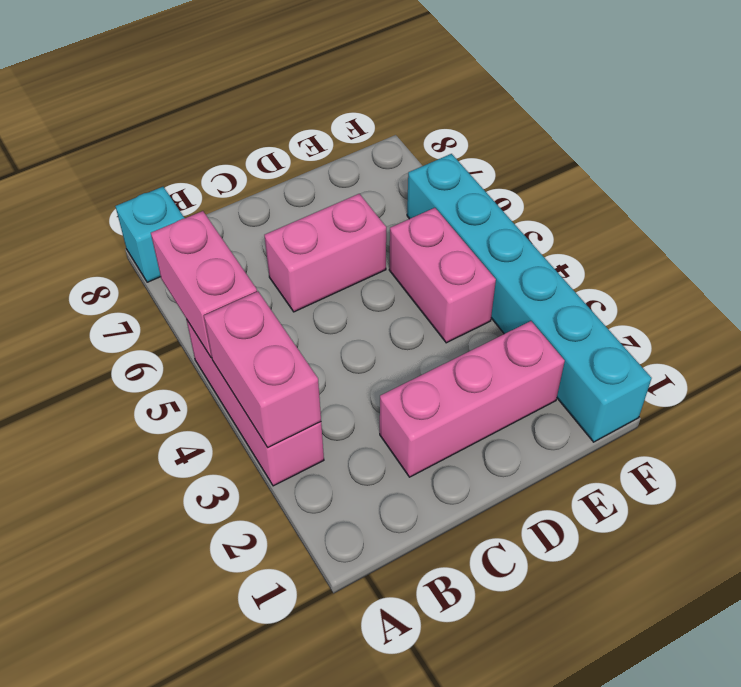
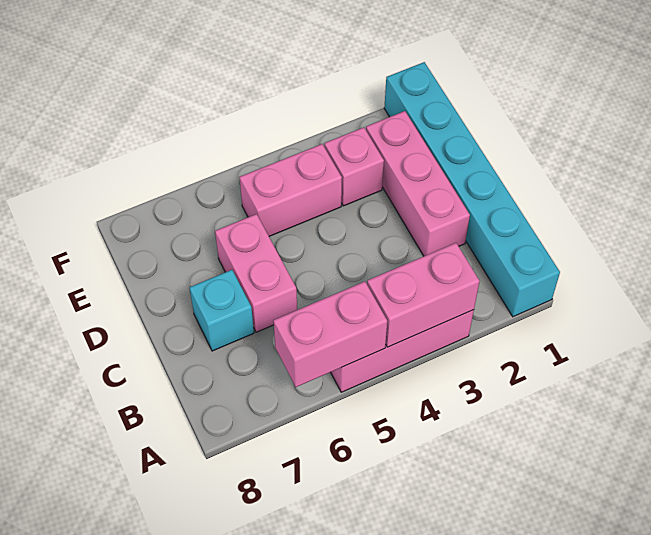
cyan brick A8 level 1 -> cyan brick C7 level 1
none -> pink brick E3 level 1
cyan brick F1:F6 level 1 -> cyan brick A1:F1 level 1

